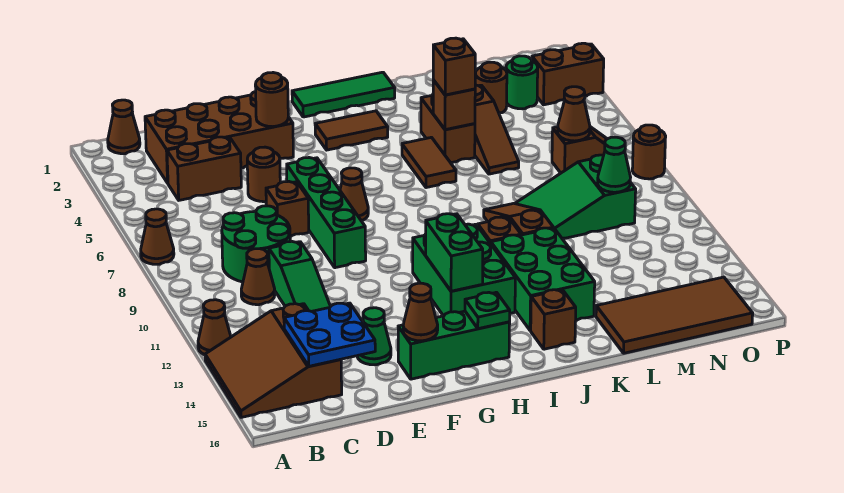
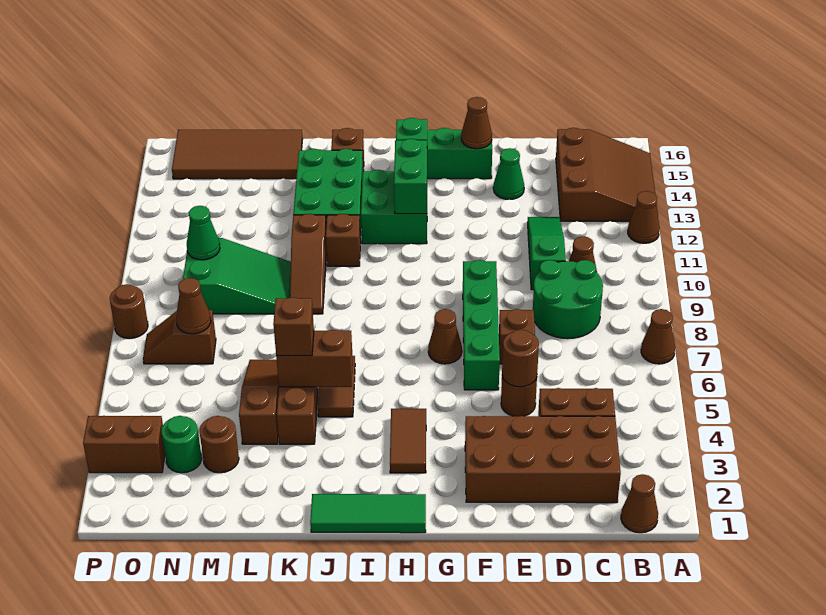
blue plate C14:D15 level 2 -> none
brown round brick F3 level 2 -> brown round brick E5 level 2
brown tile H3:I3 level 1 -> brown tile H3:H4 level 1
green brick H11:I13 level 1 -> green brick H12:I13 level 1
brown brick K5 level 2 -> brown brick J5:K5 level 2

